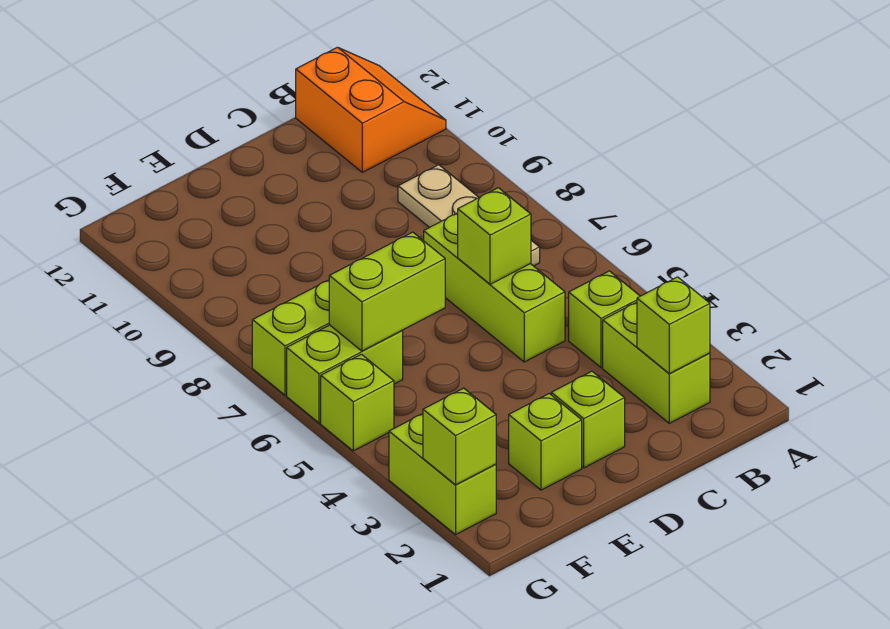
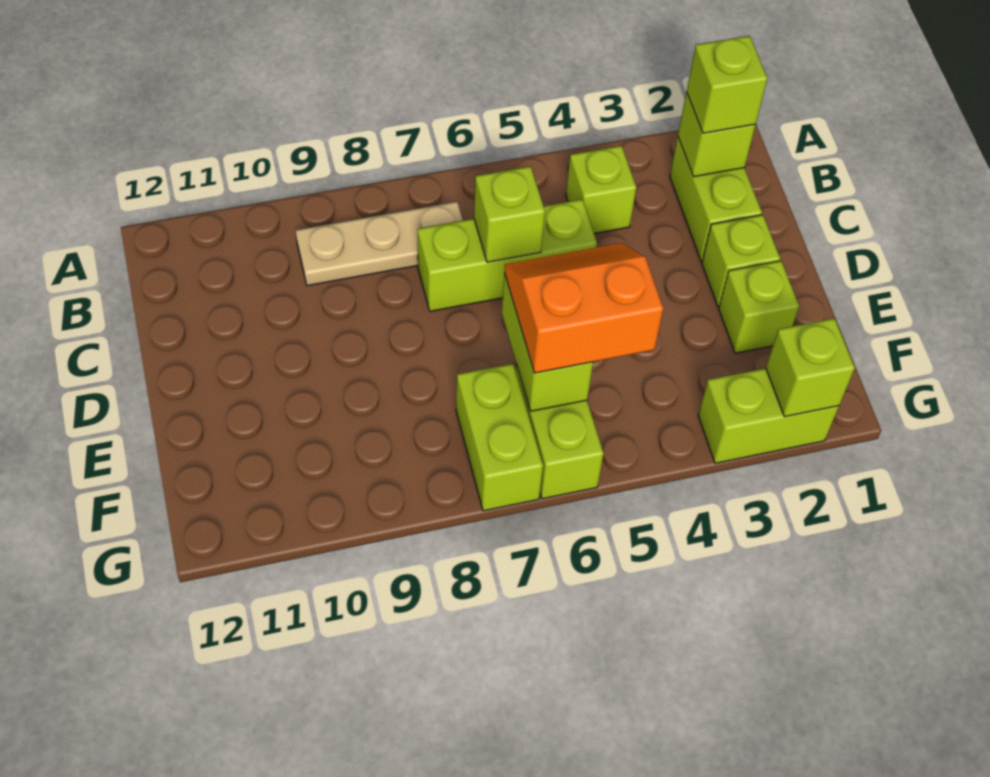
orange slope A11:B12 level 1 top B -> orange slope E5:F6 level 3 top F
lime brick B2:B3 level 1 -> lime brick B2:C2 level 1
lime brick G5 level 1 -> lime brick B2 level 3

